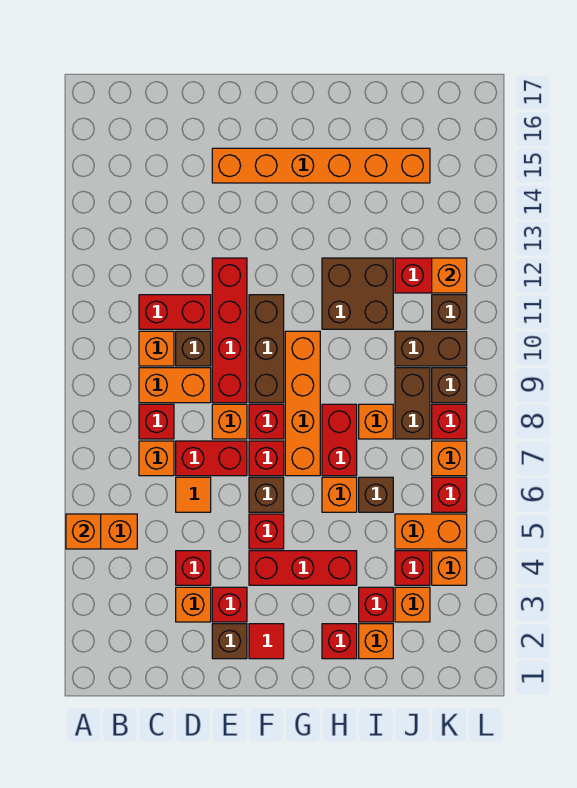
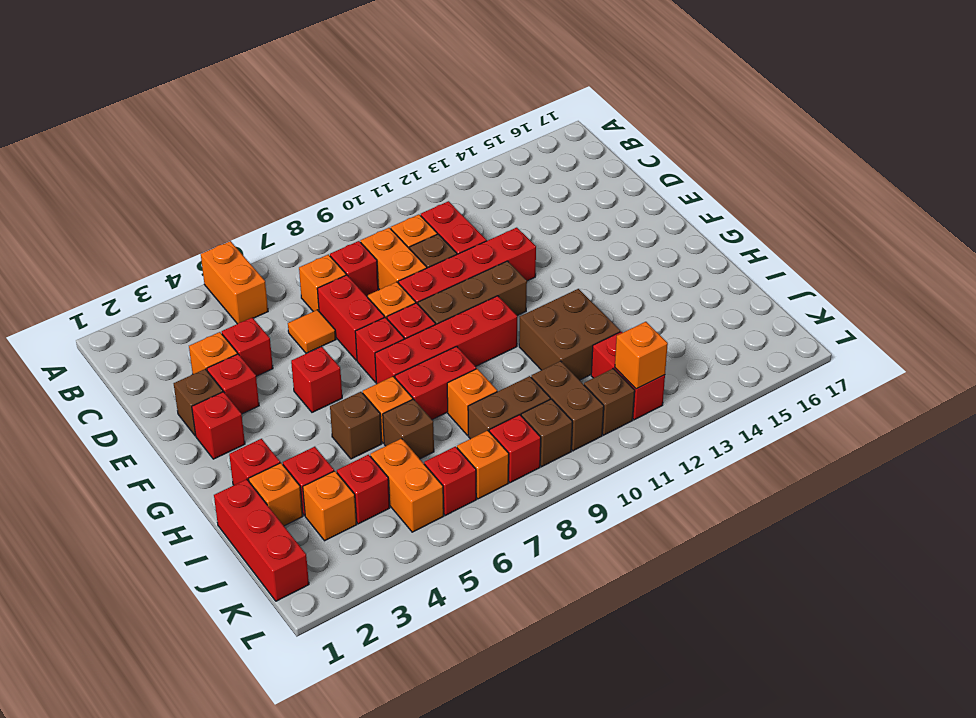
orange brick A5 level 2 -> none
orange brick E15:J15 level 1 -> none
red tile F2 level 1 -> red brick F2 level 1
red brick F4:H4 level 1 -> red brick I1:K1 level 1
brown brick F6 level 1 -> brown brick H5 level 1
orange brick G7:G10 level 1 -> red brick G7:G10 level 1
orange brick K4 level 1 -> none

